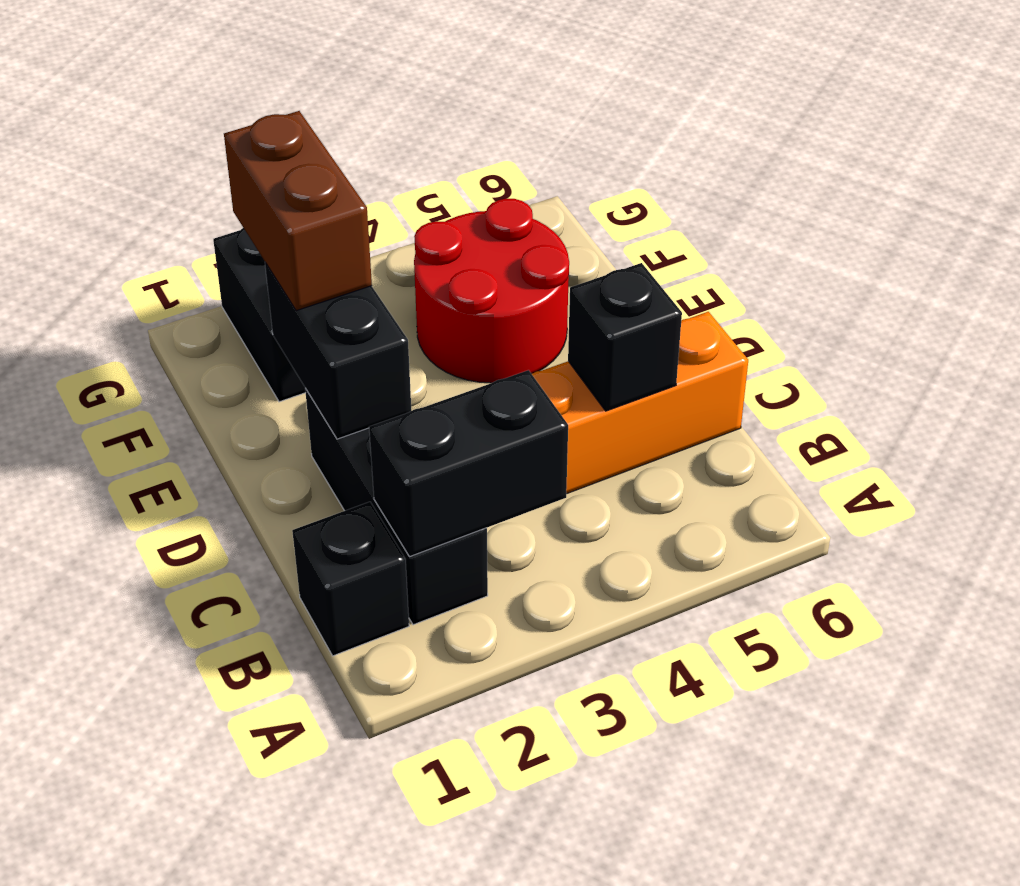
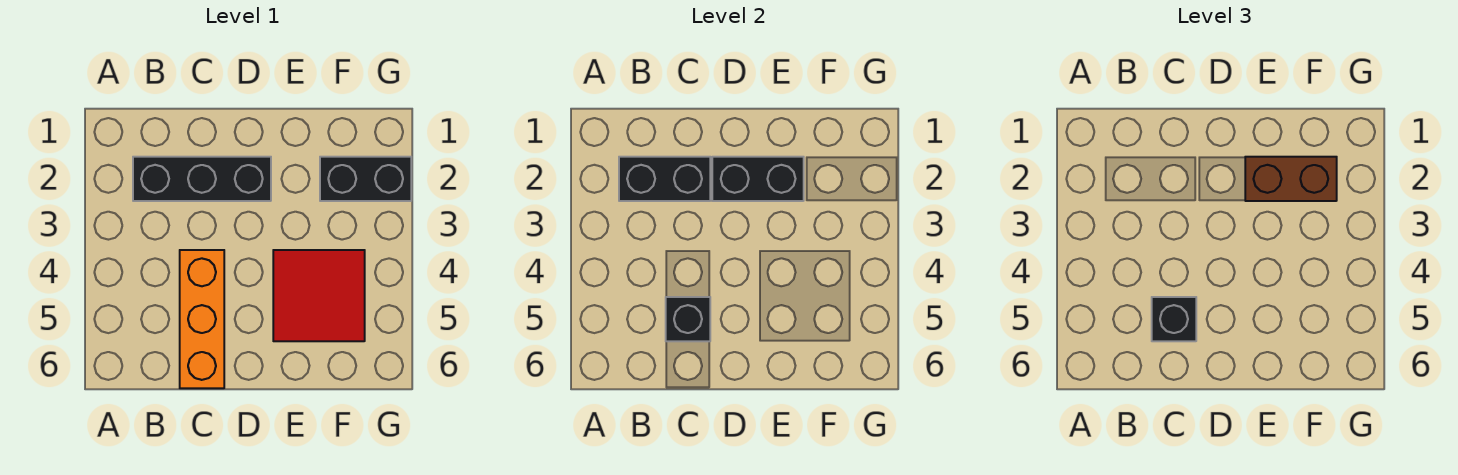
black brick B1 level 1 -> black brick C5 level 3
black brick B2:B3 level 2 -> black brick B2:C2 level 2
red round brick E4:F5 level 1 -> red tile E4:F5 level 1

